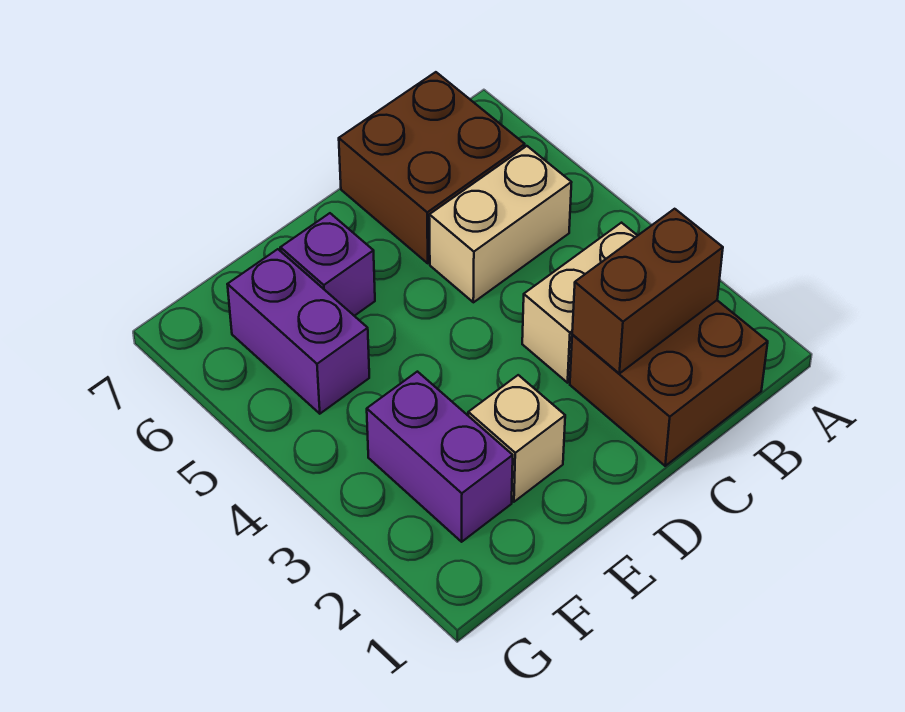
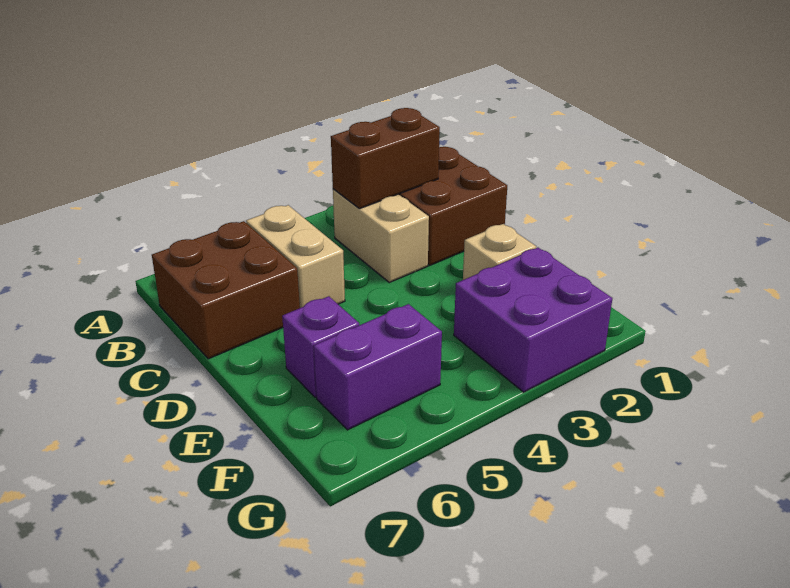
brown brick B2:C2 level 2 -> brown brick B2:B3 level 2
purple brick F2:F3 level 1 -> purple brick F2:G3 level 1

